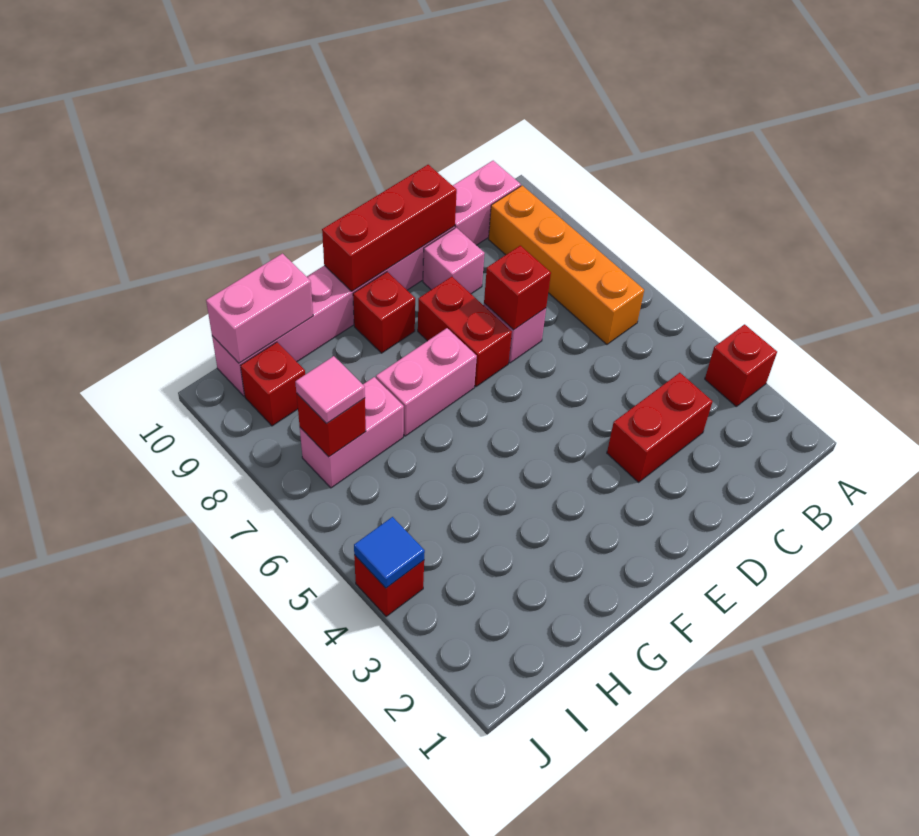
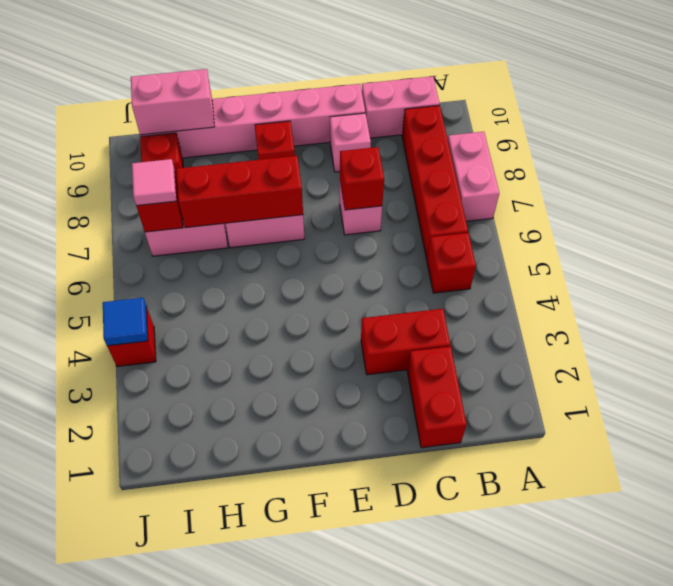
red brick A3 level 1 -> red brick B5 level 1
none -> pink brick A7:A8 level 1
orange brick B6:B9 level 1 -> red brick B6:B9 level 1
red brick D10:F10 level 2 -> red brick F7:H7 level 2
red brick E7:E8 level 1 -> red brick C1:C2 level 1

